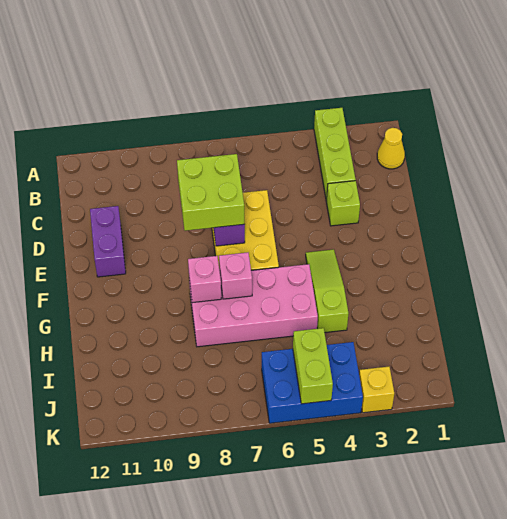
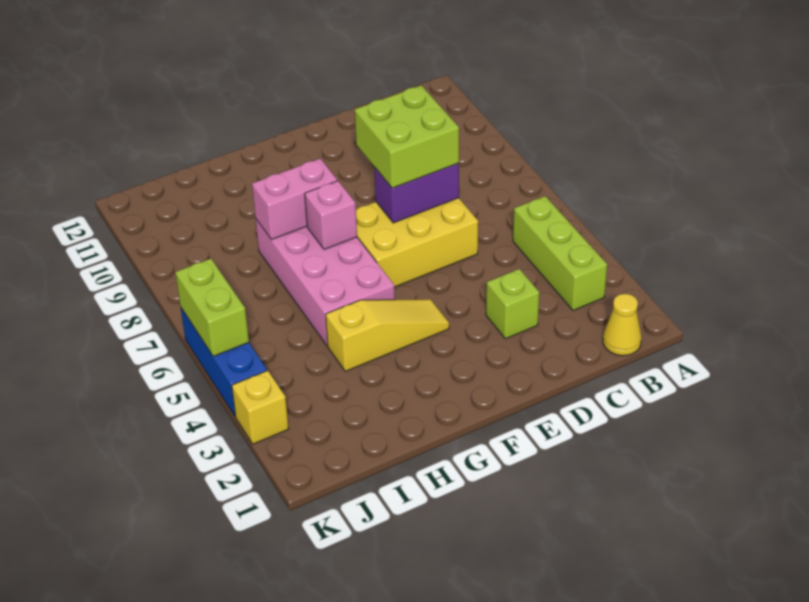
lime brick A3:C3 level 1 -> lime brick B3:B5 level 1
purple brick D11:E11 level 1 -> none
lime slope F4:H4 level 1 top H -> yellow slope F4:H4 level 1 top H
pink brick G8 level 2 -> pink brick G8:H8 level 2
blue brick J4:K6 level 1 -> blue brick K4:K6 level 1
lime brick J5:K5 level 2 -> lime brick K5:K6 level 2

